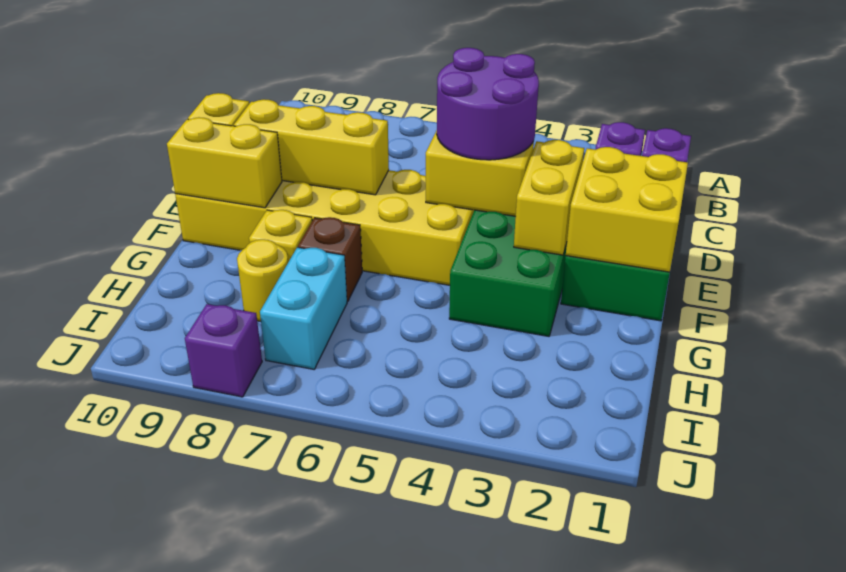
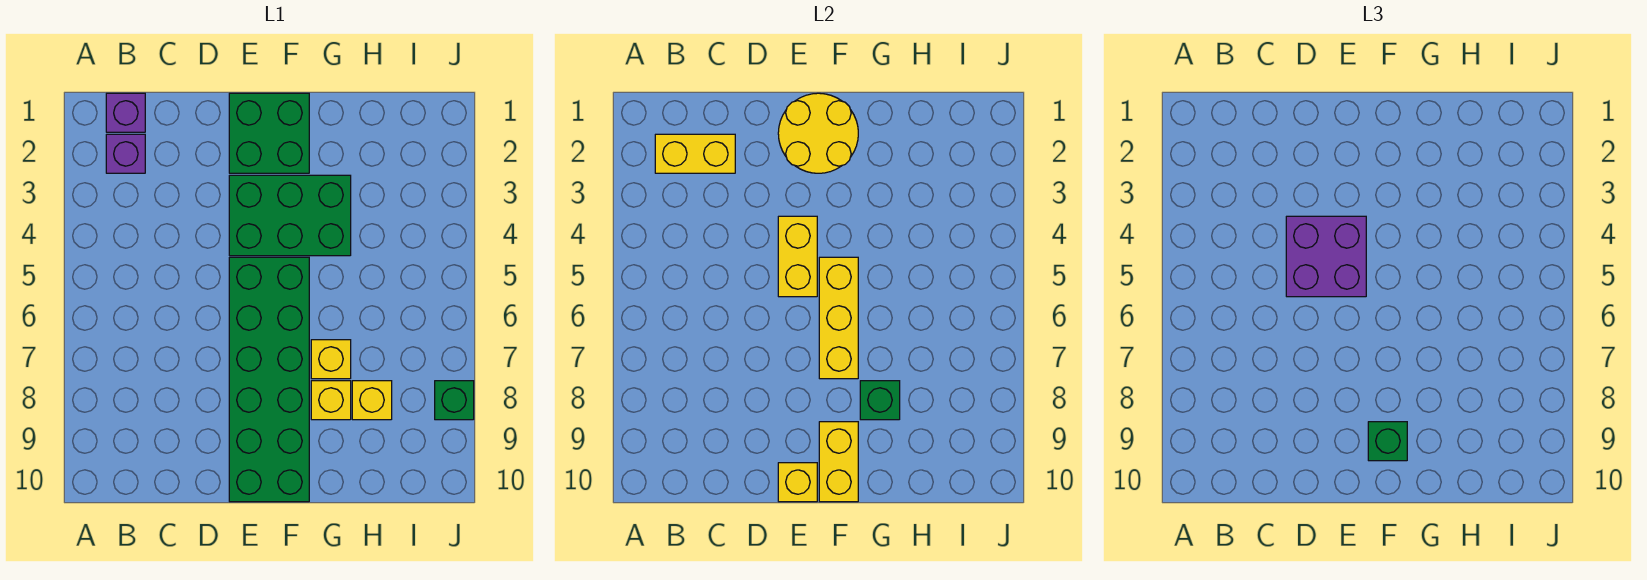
purple round brick D4:E5 level 3 -> purple brick D4:E5 level 3
yellow brick E1:F2 level 2 -> yellow round brick E1:F2 level 2
yellow brick E3:F3 level 2 -> yellow brick B2:C2 level 2
yellow brick E5:F10 level 1 -> green brick E5:F10 level 1
yellow brick E7:E9 level 2 -> yellow brick F5:F7 level 2
none -> green brick F9 level 3
brown brick G7 level 1 -> yellow brick G7 level 1
none -> green brick G8 level 2
cyan brick H7:I7 level 1 -> none
yellow round brick H8 level 1 -> yellow brick H8 level 1
purple brick J8 level 1 -> green brick J8 level 1

